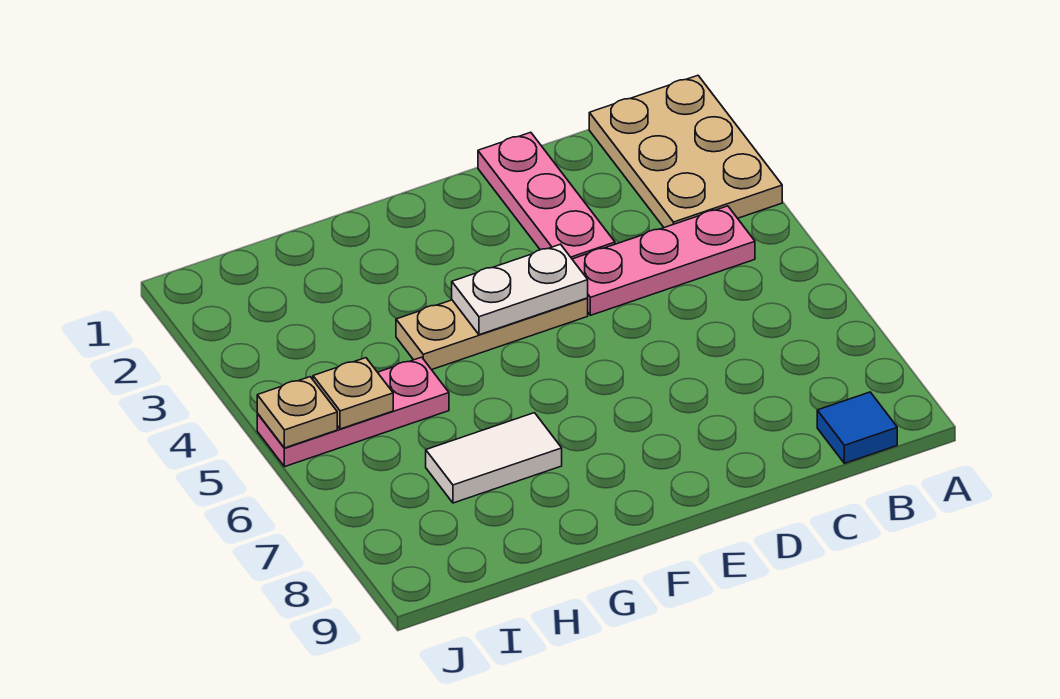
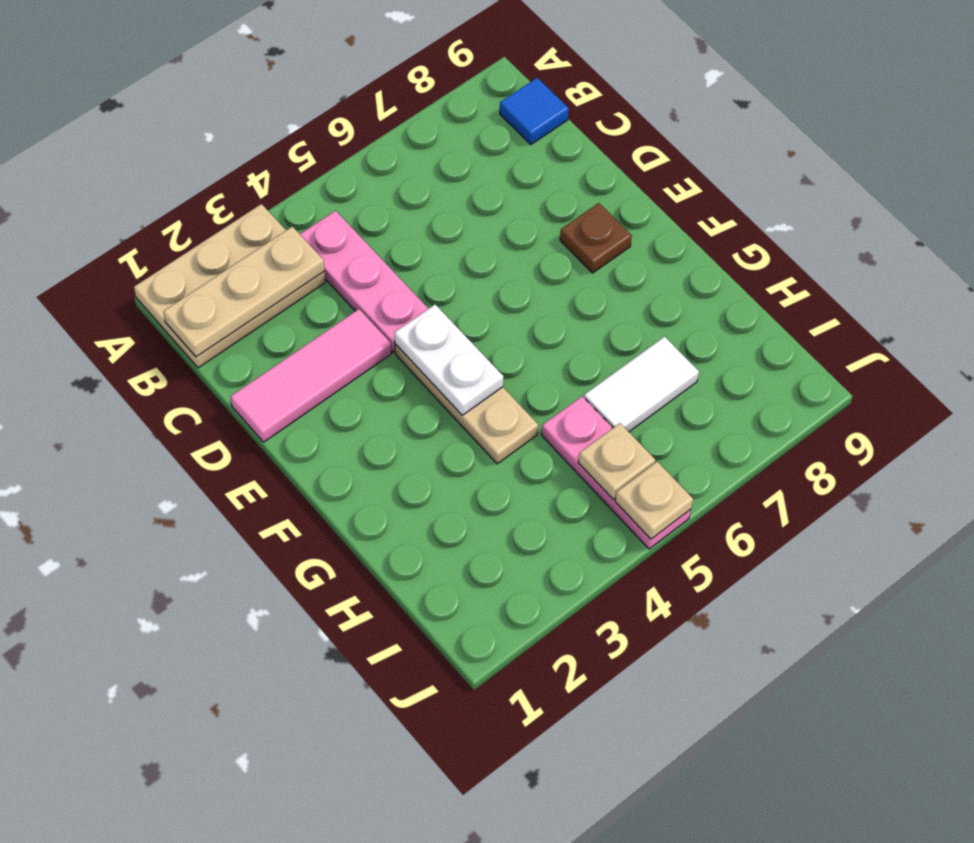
none -> tan plate B1:B3 level 2
pink plate D1:D3 level 1 -> pink tile D1:D3 level 1
none -> brown plate E8 level 1
white tile G7:H7 level 1 -> white tile H6:H7 level 1

